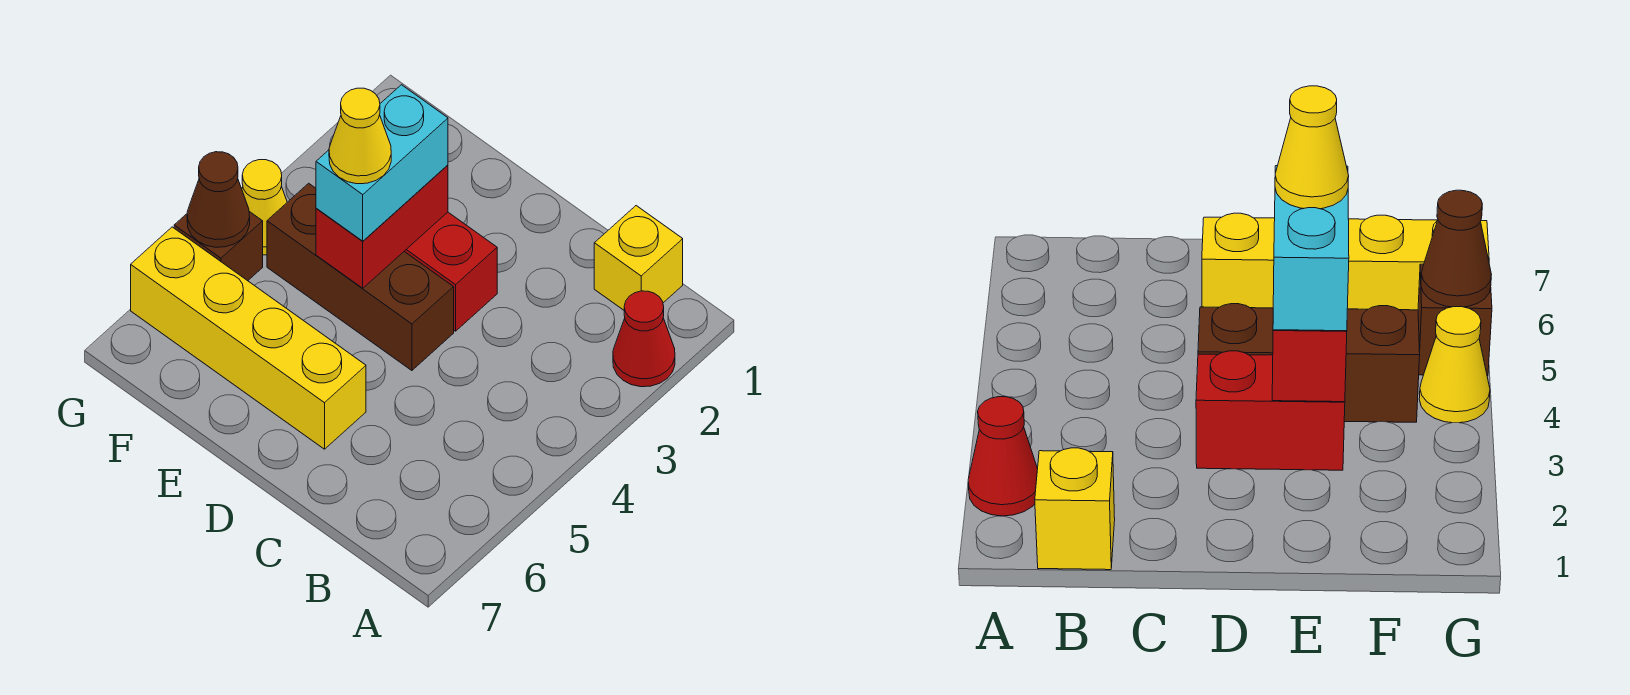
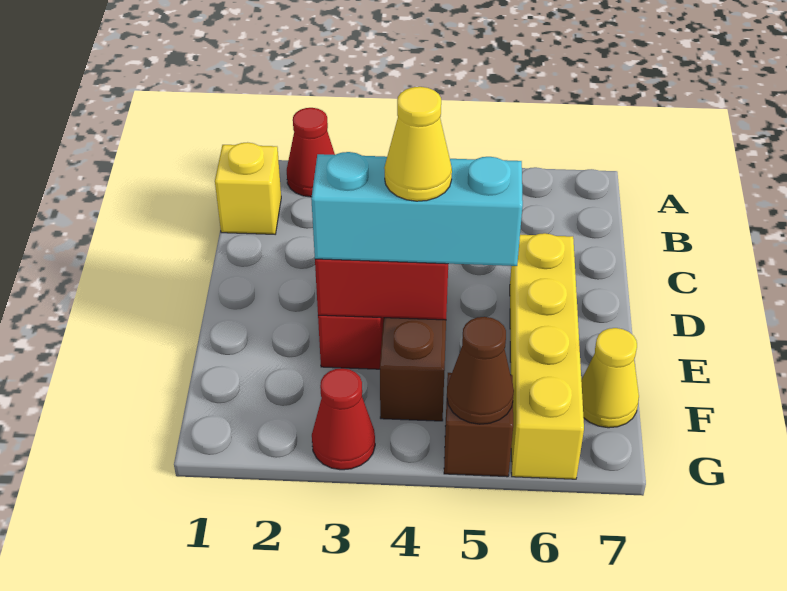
cyan brick E3:E4 level 3 -> cyan brick E3:E5 level 3
none -> red cone G3 level 1
yellow cone G4 level 1 -> yellow cone F7 level 1

